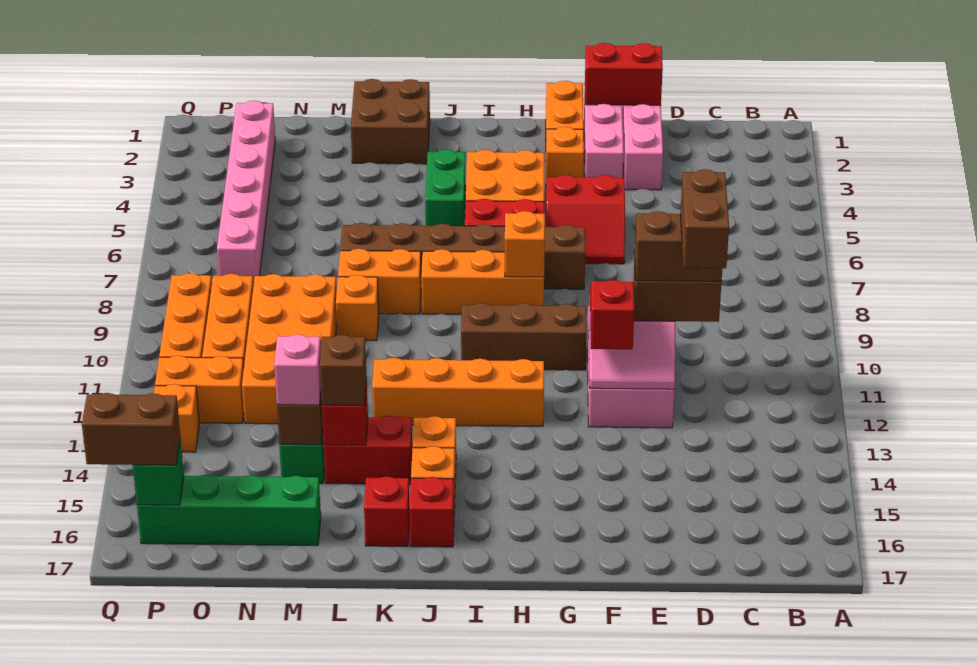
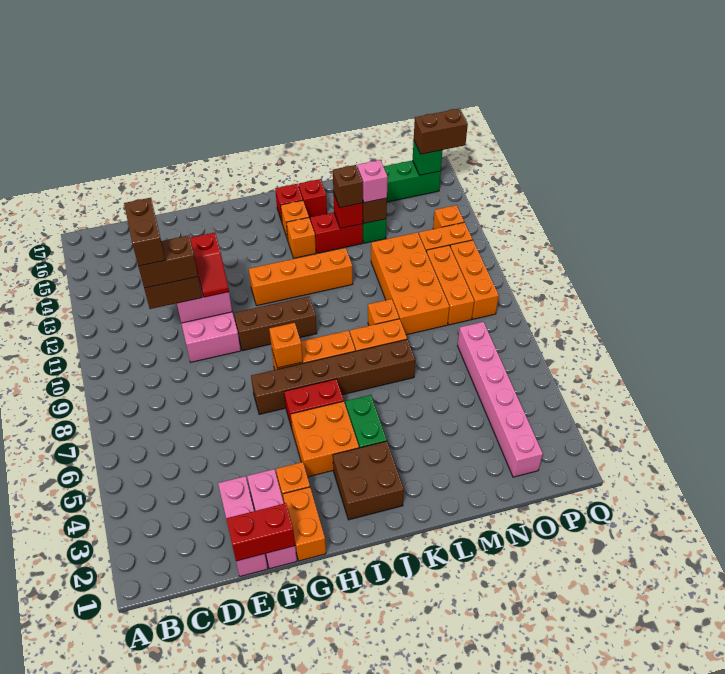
red slope F5:G6 level 1 top 5 -> none
brown brick K1:L2 level 1 -> brown brick I2:J3 level 1

